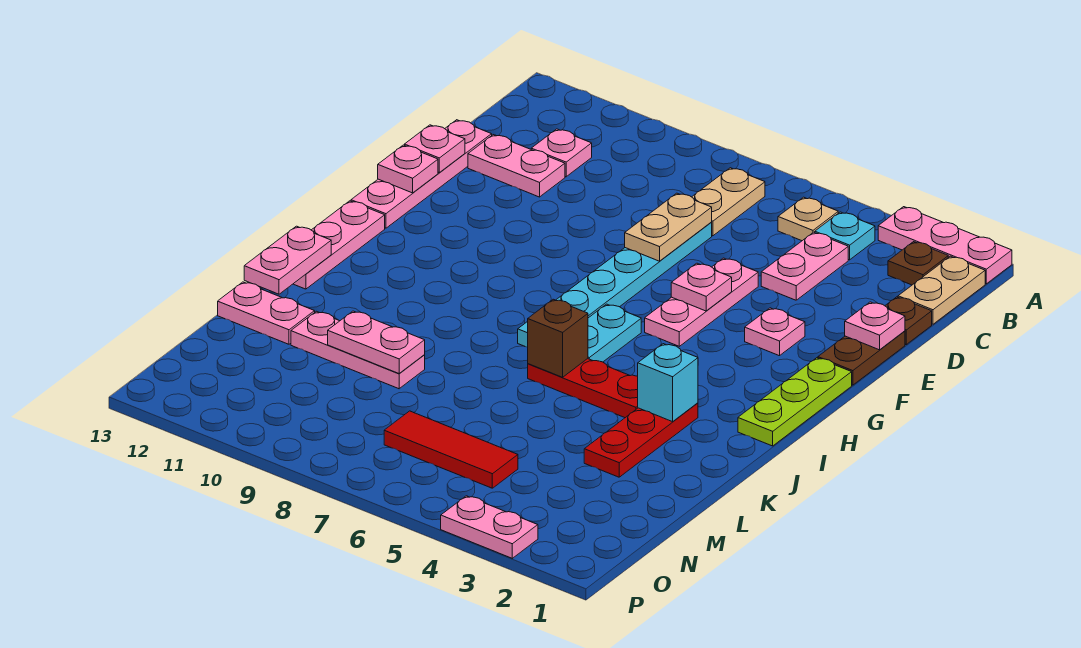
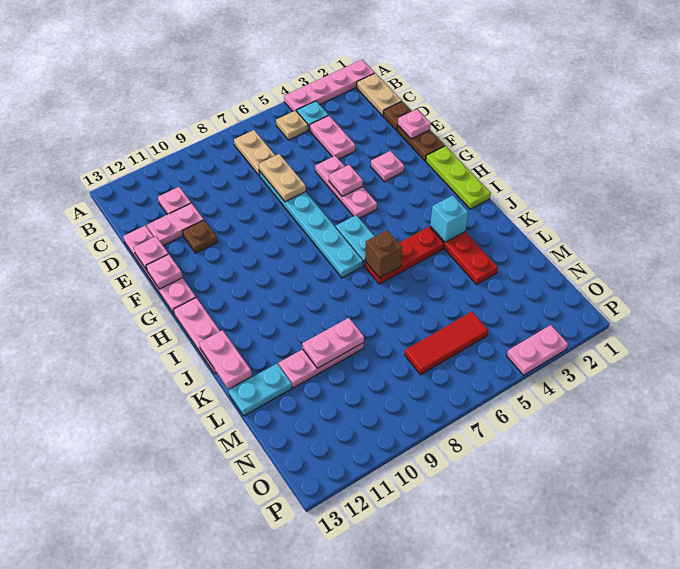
pink plate A1:A3 level 1 -> pink plate A1:A4 level 1
brown plate B2 level 1 -> brown plate E11 level 1
pink plate L12:L13 level 1 -> cyan plate L12:L13 level 1

